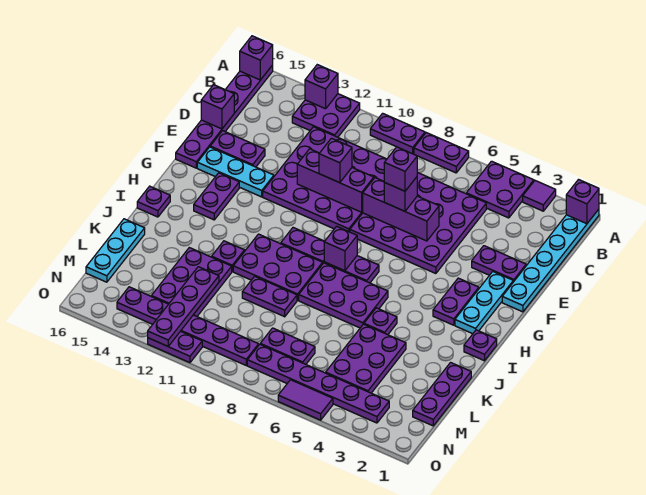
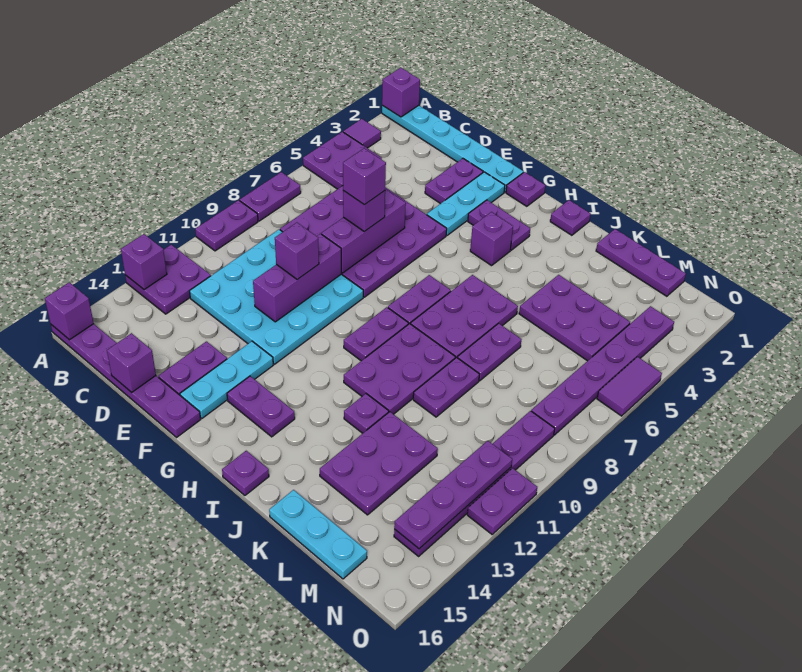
purple plate C9:F12 level 1 -> cyan plate C9:F12 level 1
cyan plate F2:H2 level 1 -> cyan plate F2:F4 level 1
purple brick H8 level 2 -> purple brick H4 level 1
purple plate J5 level 1 -> purple plate G1 level 1
purple plate K12:M13 level 1 -> purple plate K12:L14 level 1
purple plate L12:O12 level 2 -> purple plate N11:N14 level 2
purple plate M7:M8 level 1 -> purple plate K7:K8 level 1

